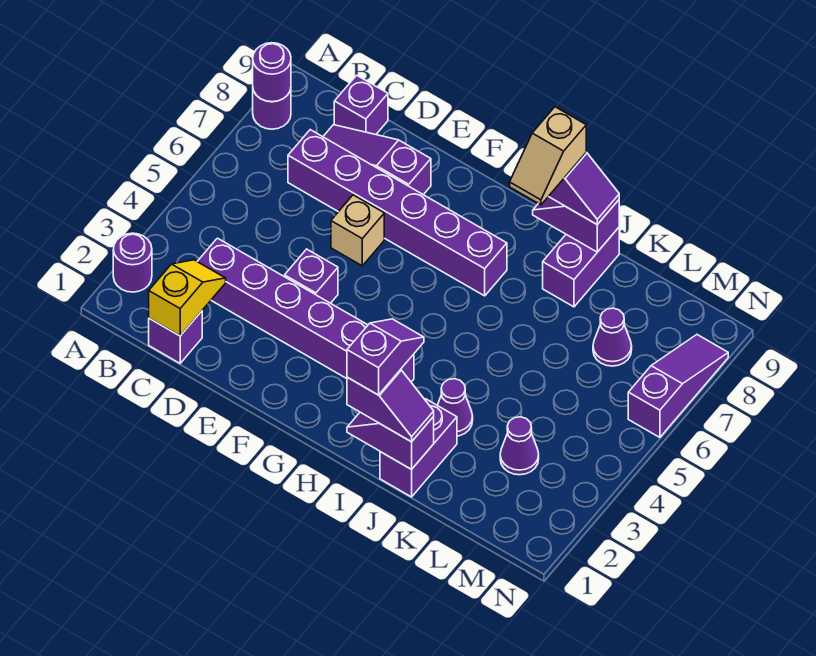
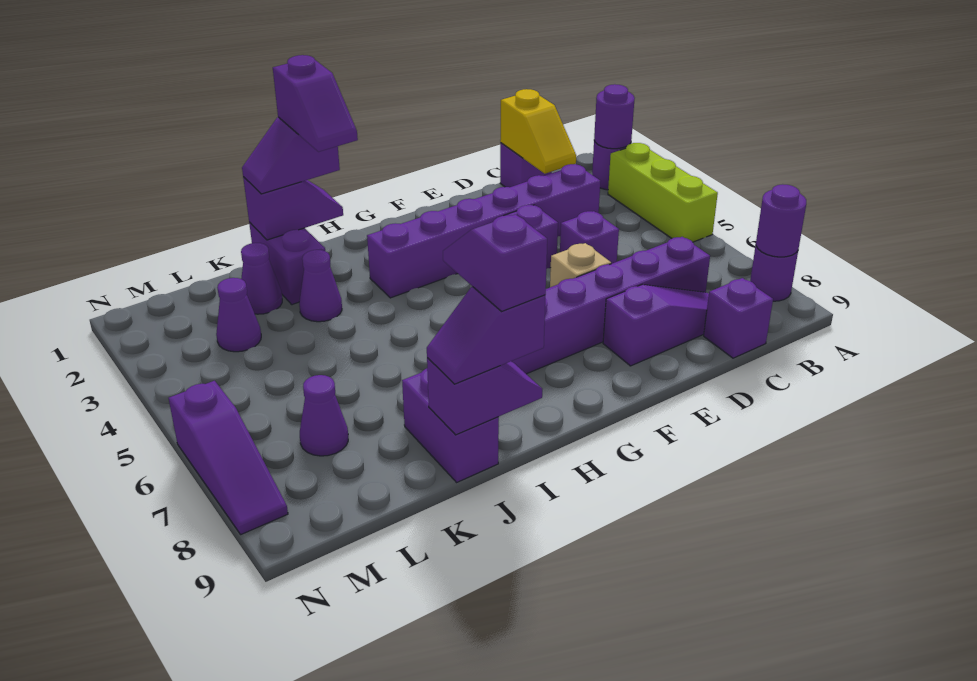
none -> purple round brick A2 level 2
none -> lime brick A3:A5 level 1
none -> purple brick D5 level 1
tan slope I8:I9 level 4 top 9 -> purple slope I8:I9 level 4 top 9
none -> purple cone K2 level 1

